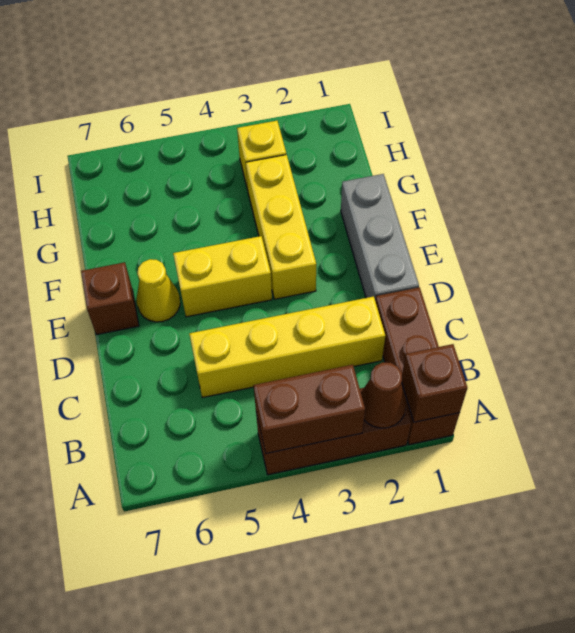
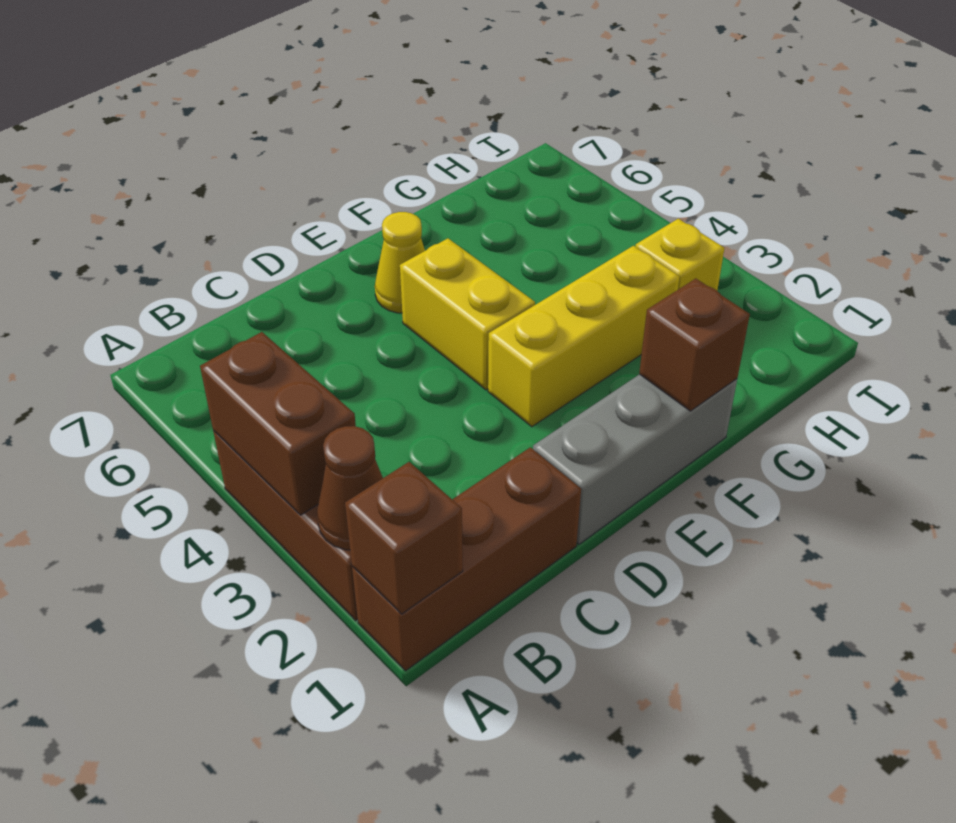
yellow brick C2:C5 level 1 -> none
brown brick E7 level 1 -> brown brick F1 level 2

